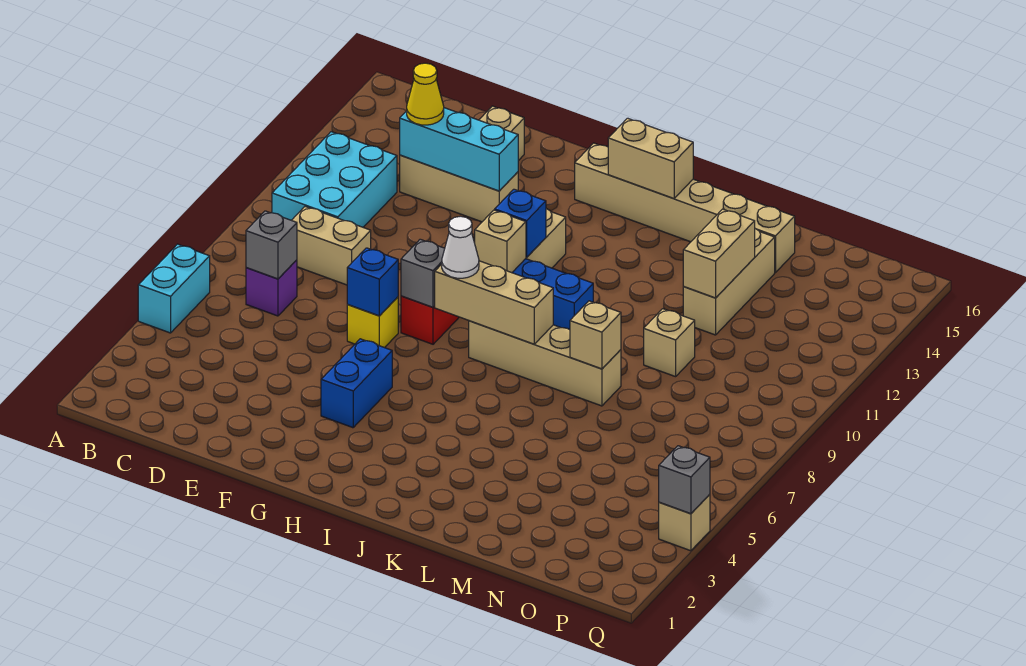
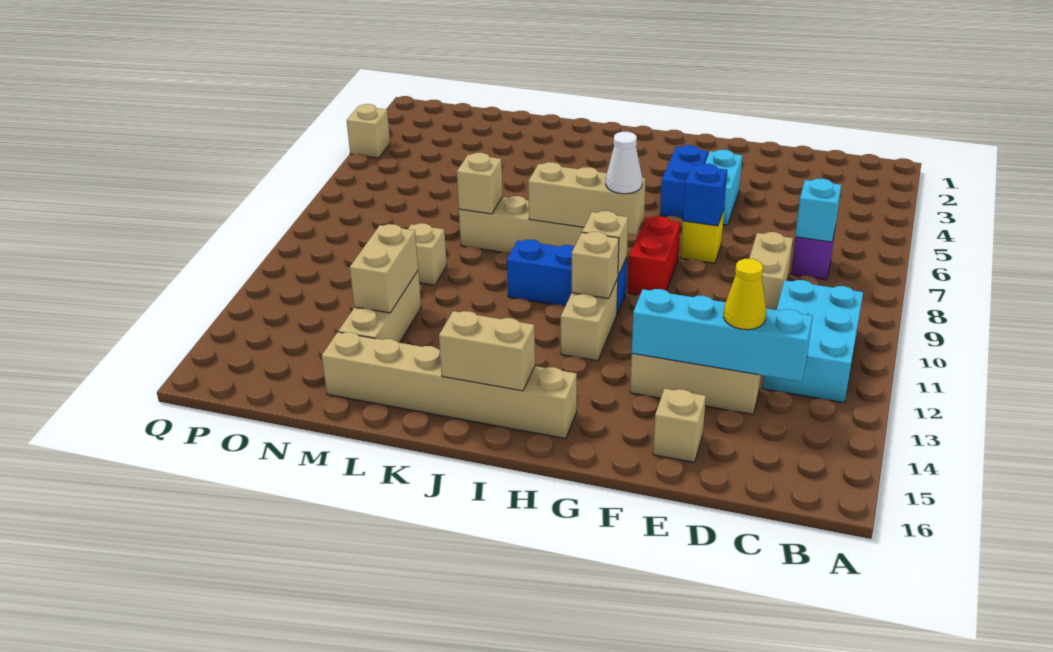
cyan brick A5:A6 level 1 -> cyan brick F4:F5 level 1
grey brick C7 level 2 -> cyan brick C7 level 2
tan brick C9:D9 level 1 -> tan brick D8:D9 level 1
cyan brick D13:F13 level 2 -> cyan brick C13:F13 level 2
grey brick G8 level 2 -> none
blue brick H11 level 2 -> tan brick H11 level 2
grey brick Q4 level 2 -> none

